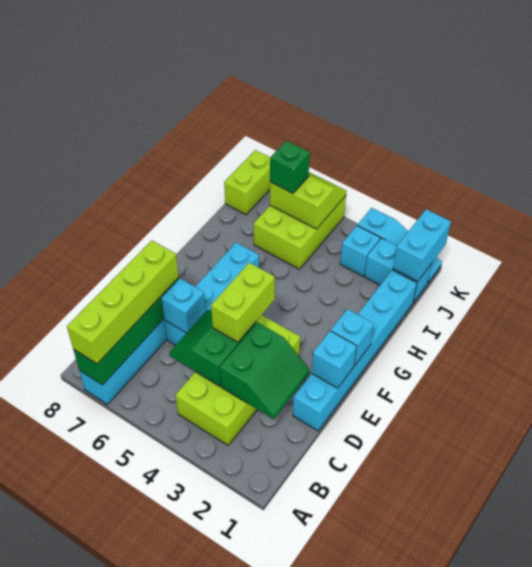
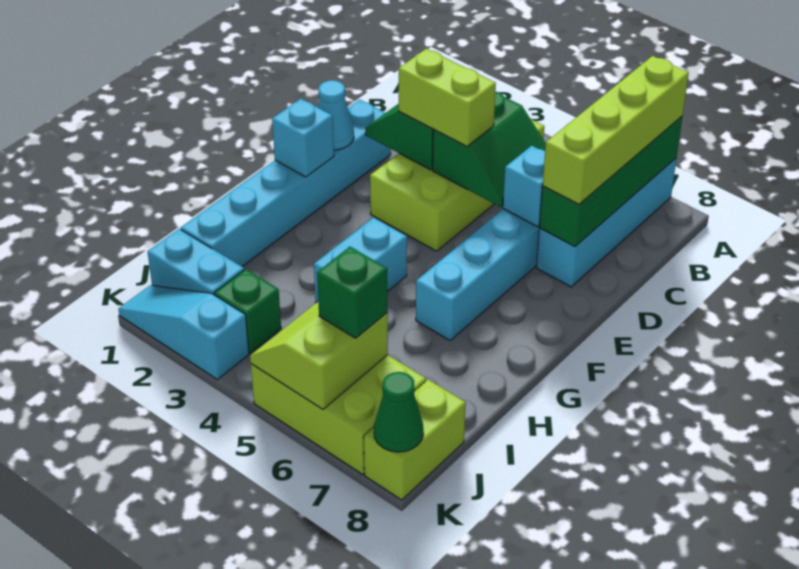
lime brick D4:E4 level 3 -> lime brick D3:D4 level 3
cyan brick E1 level 2 -> cyan cone E1 level 2
lime brick I5:K6 level 1 -> lime brick J5:K7 level 1
cyan brick J1:K1 level 2 -> cyan brick G4:H4 level 1
cyan brick J3 level 1 -> green brick J3 level 1
lime slope J5:K6 level 2 top J -> lime slope J5:K6 level 2 top 6
none -> green cone K8 level 2

